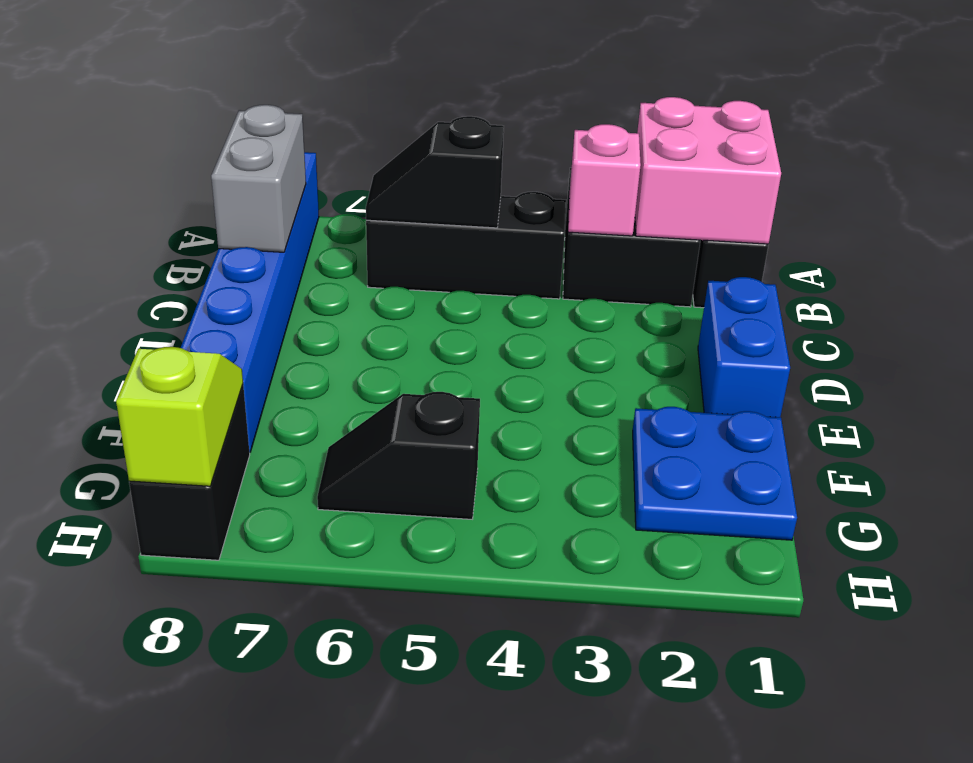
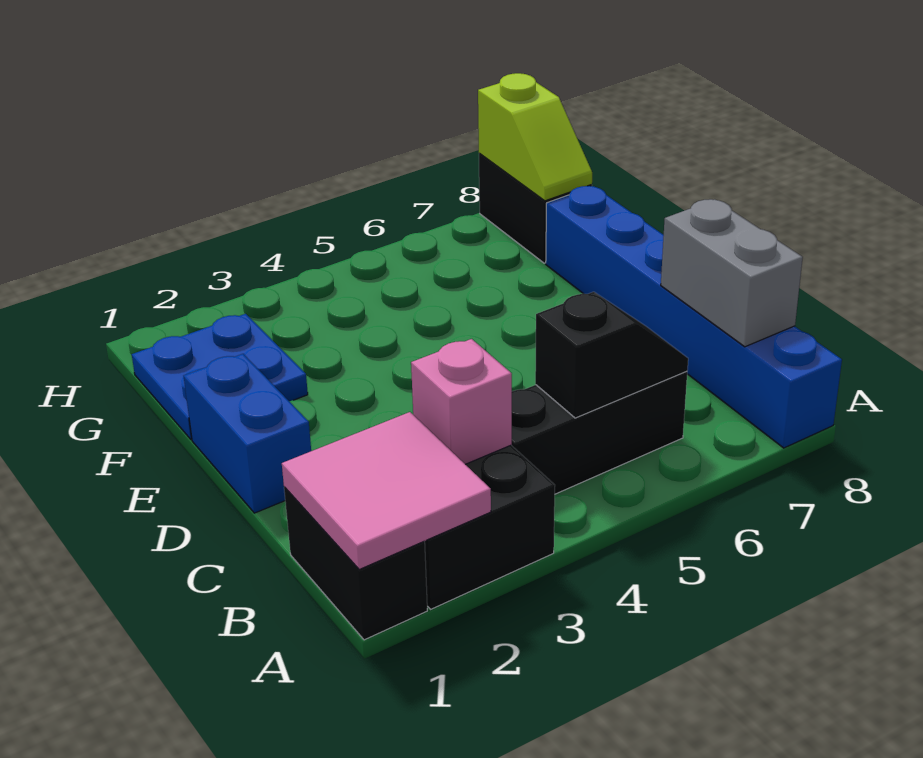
pink brick A1:B2 level 2 -> pink tile A1:B2 level 2
black slope G5:G6 level 1 top 5 -> none

